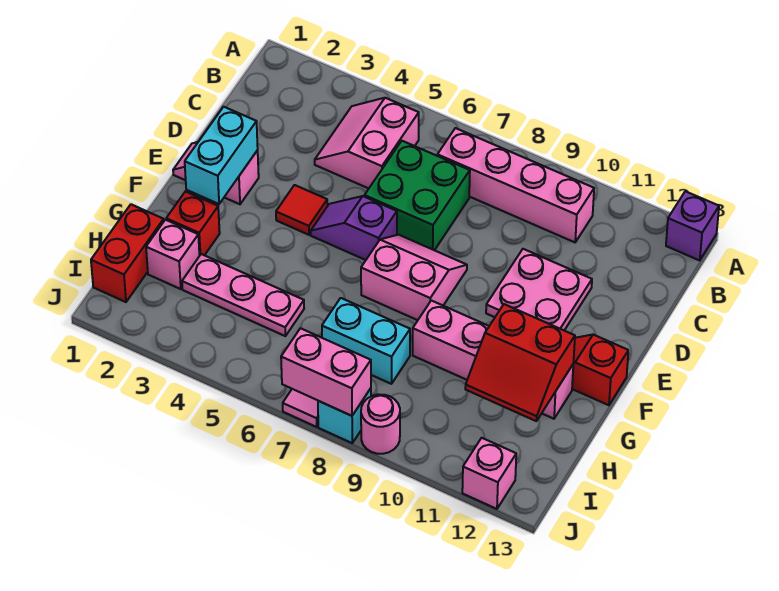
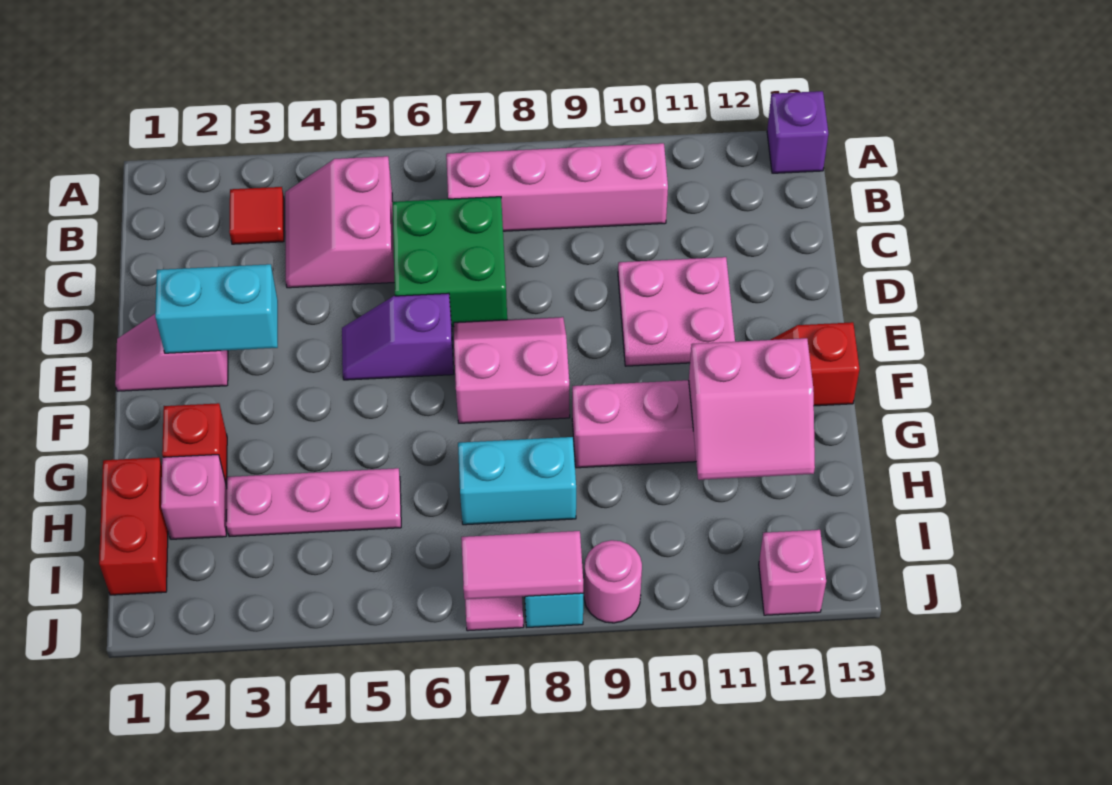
cyan brick E2:F2 level 2 -> cyan brick E2:E3 level 2
red tile E4 level 1 -> red tile B3 level 1
red slope G11:H12 level 2 top G -> pink slope G11:H12 level 2 top G
pink brick J7:J8 level 2 -> pink tile J7:J8 level 2

